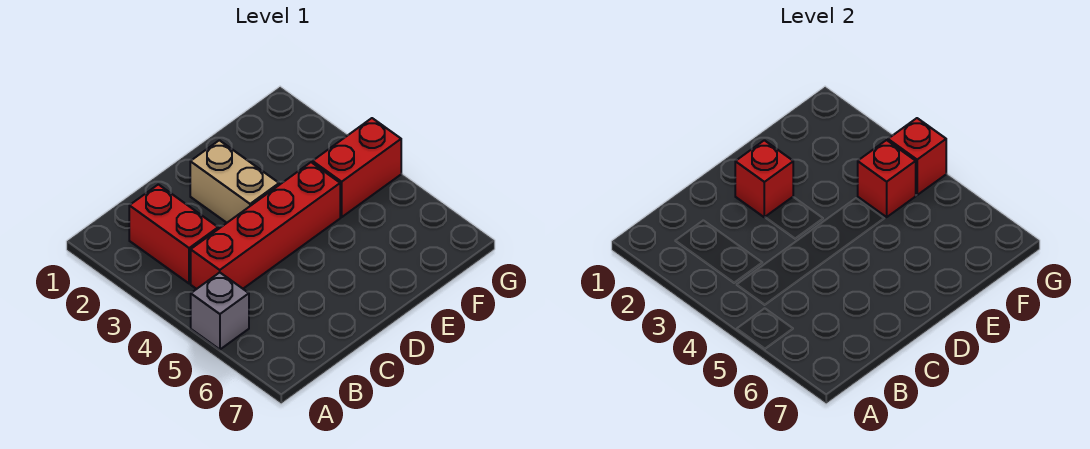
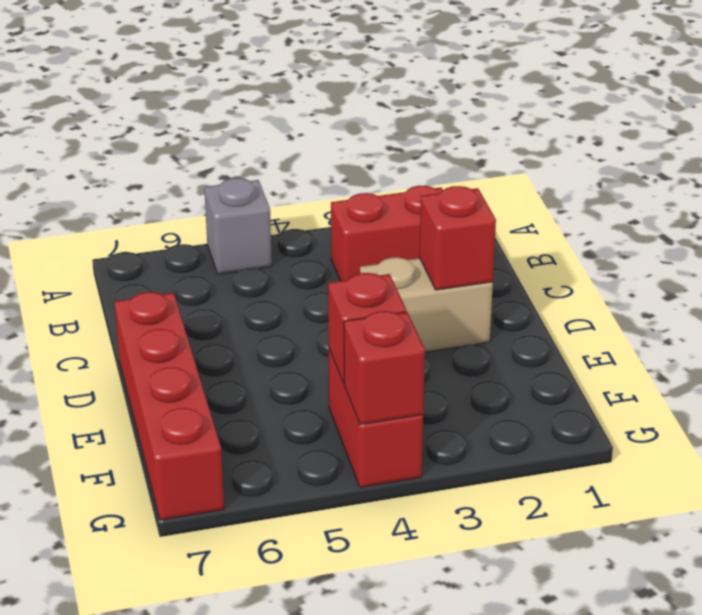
red brick B4:E4 level 1 -> red brick D7:G7 level 1

